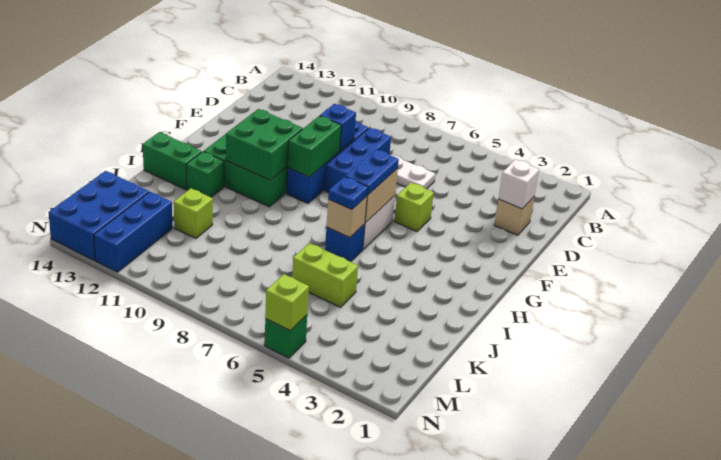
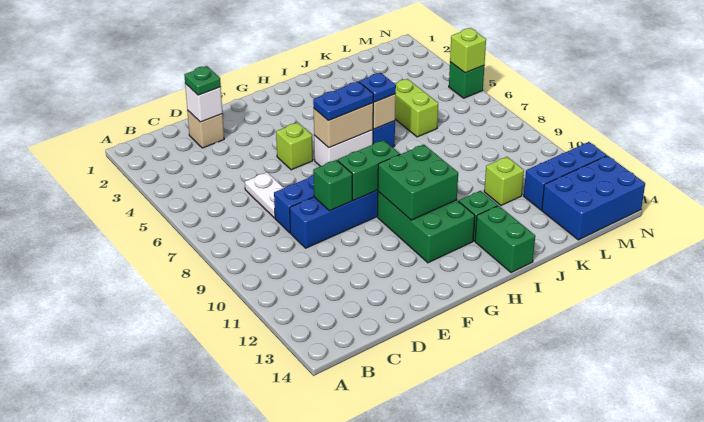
none -> green plate D2 level 3
blue brick E9 level 2 -> green brick E9 level 2

